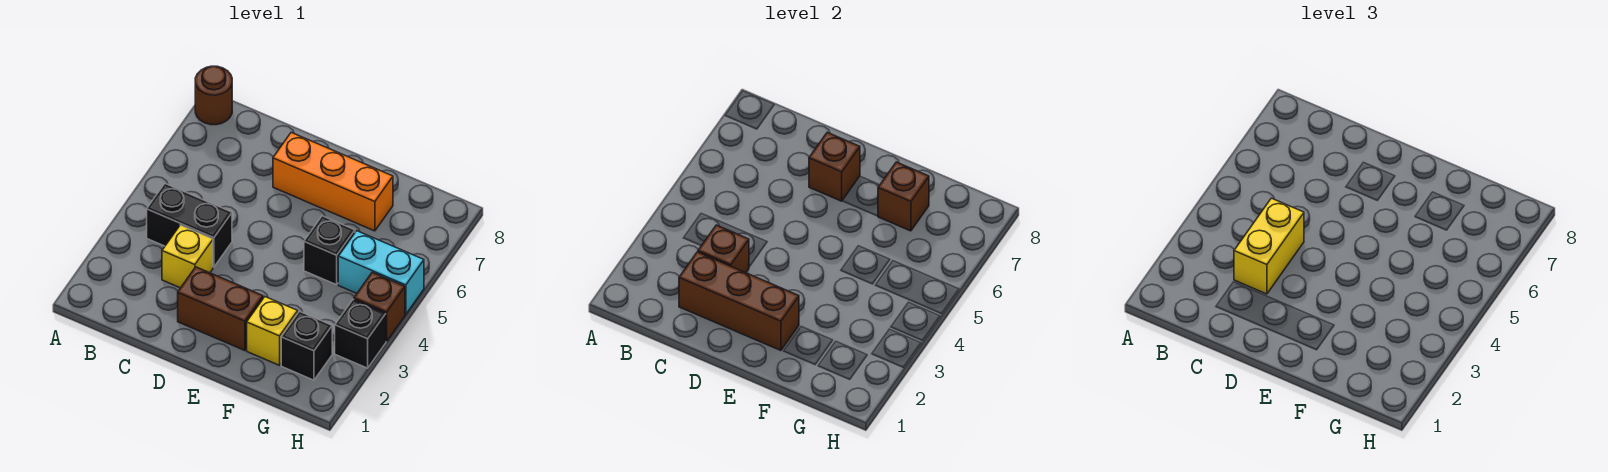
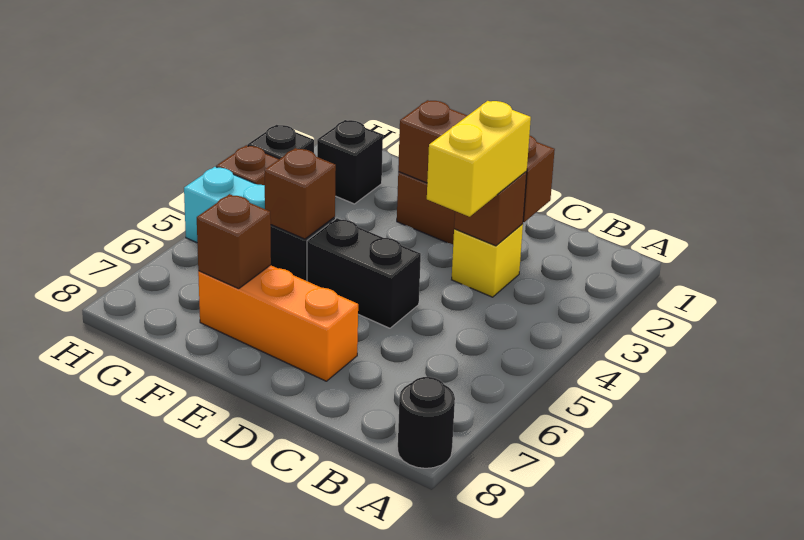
brown round brick A8 level 1 -> black round brick A8 level 1
black brick B4:C4 level 1 -> black brick D5:E5 level 1
brown brick D7 level 2 -> brown brick F5 level 2
yellow brick F2 level 1 -> none

